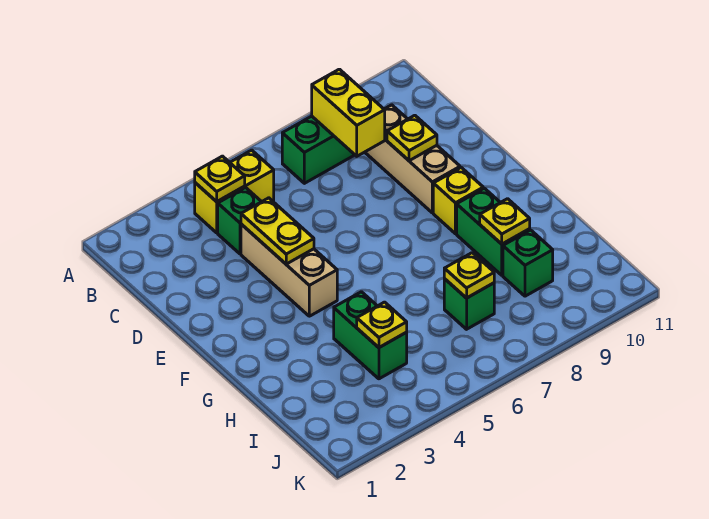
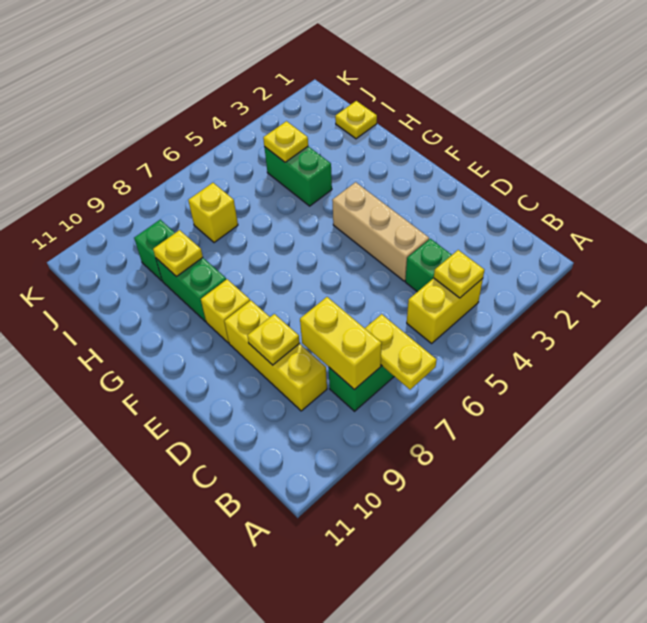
tan brick C9:E9 level 1 -> yellow brick C9:E9 level 1
yellow plate D4:E4 level 2 -> yellow plate A7:B7 level 2
green brick I7 level 1 -> yellow brick I7 level 1
yellow plate I7 level 2 -> yellow plate I1 level 1

